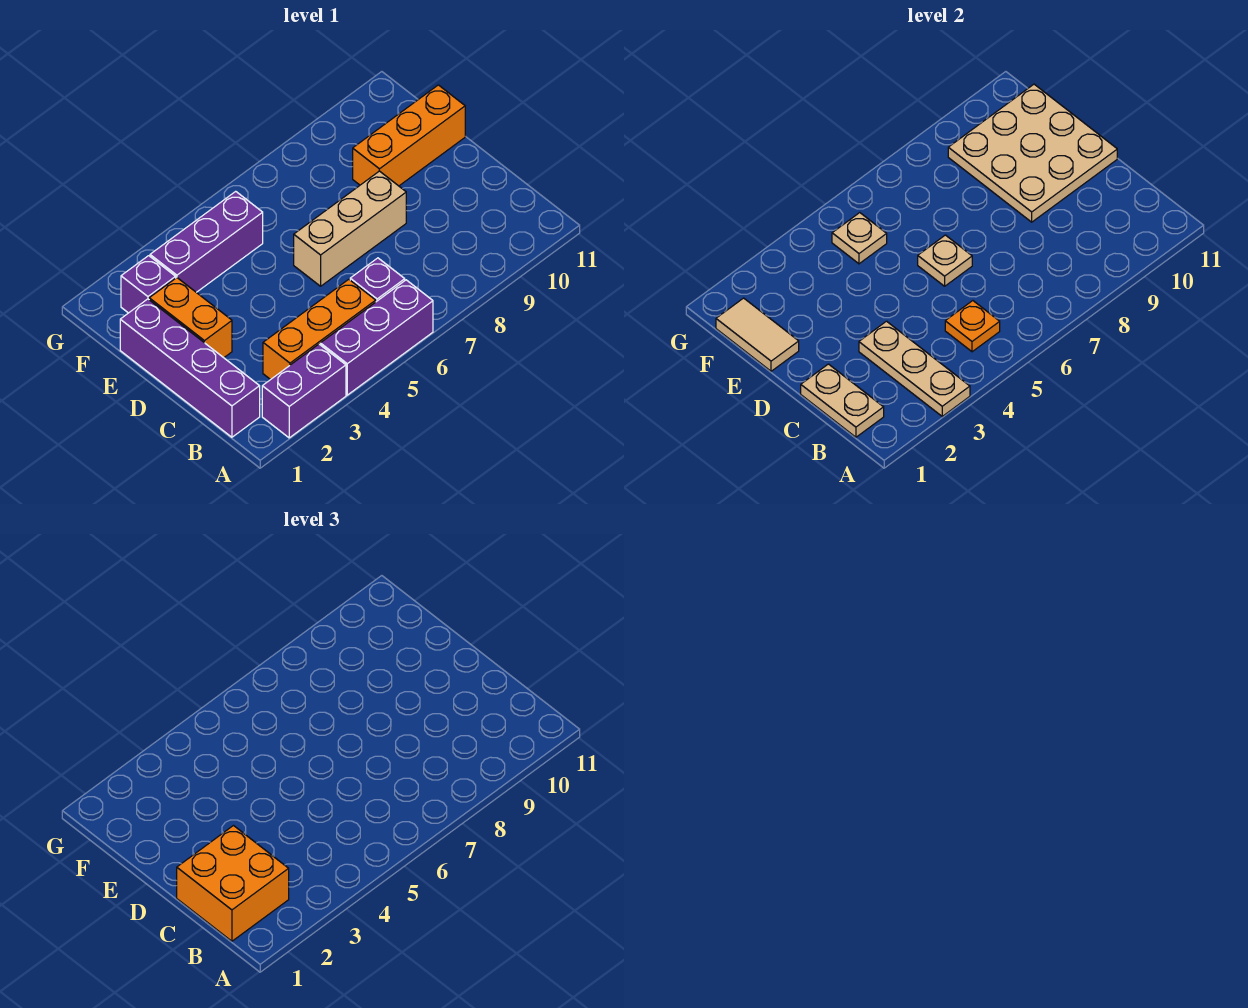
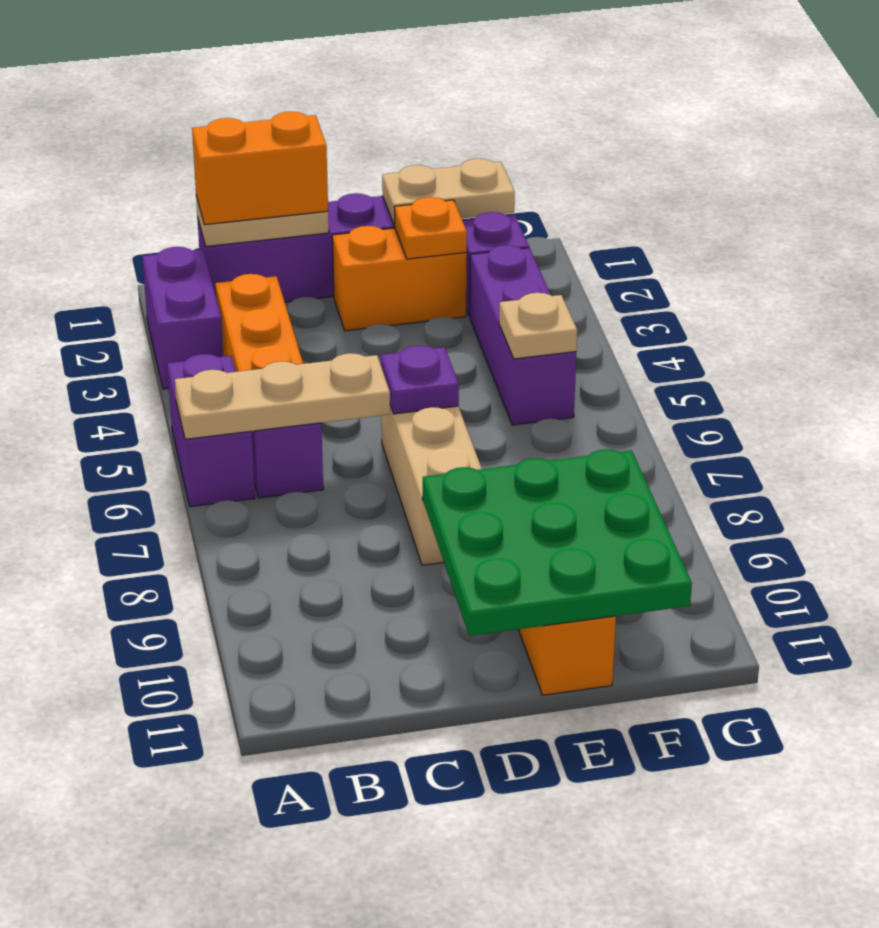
tan plate A3:C3 level 2 -> tan plate A6:C6 level 2
purple brick A4:A6 level 1 -> purple brick A5:A6 level 1
orange brick B1:C2 level 3 -> orange brick B1:C1 level 3
orange plate B5 level 2 -> orange plate E2 level 2
tan plate D6 level 2 -> purple plate D6 level 2
tan plate D9:F11 level 2 -> green plate D9:F11 level 2
tan tile E1:F1 level 2 -> tan plate E1:F1 level 2

